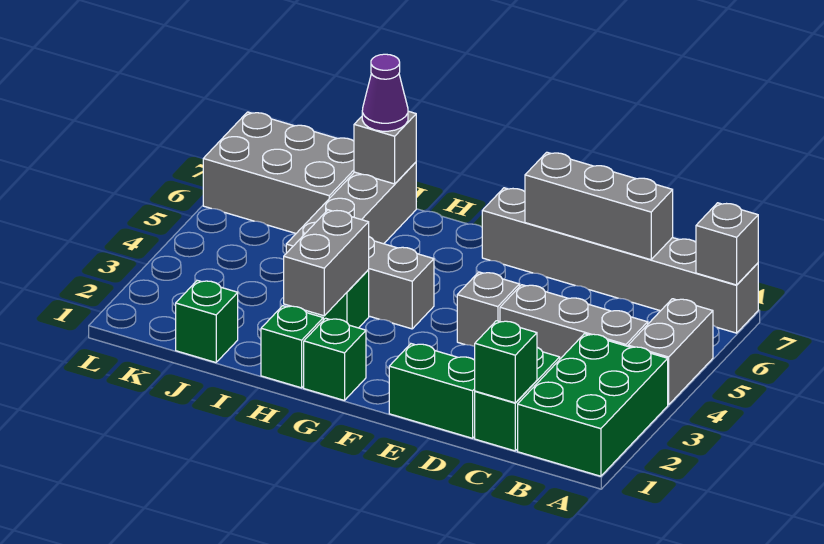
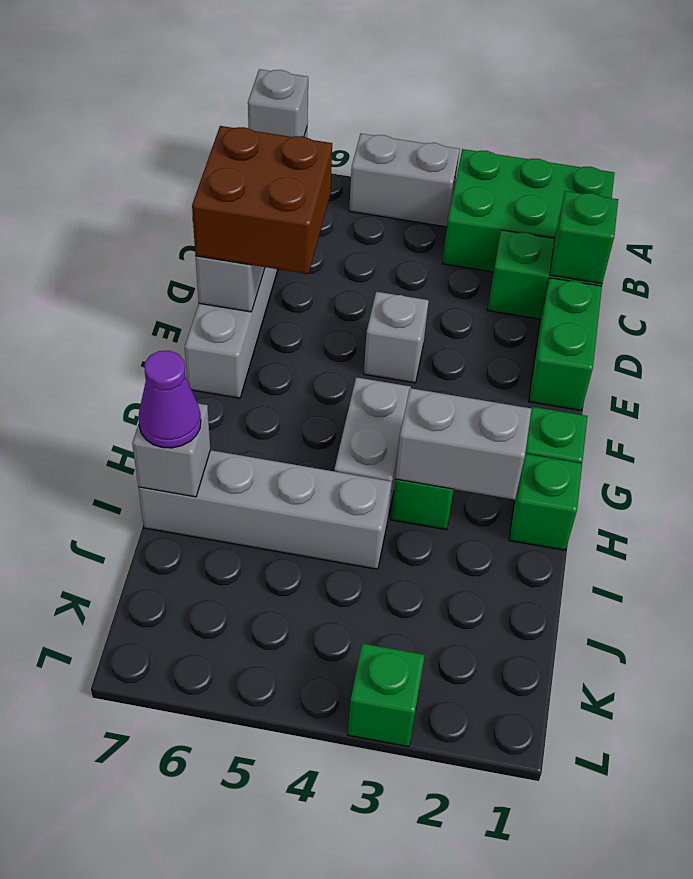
grey brick B4:D4 level 1 -> none
none -> brown brick D6:E7 level 3
green brick J1 level 1 -> green brick L3 level 1
grey brick J6:L7 level 1 -> none

